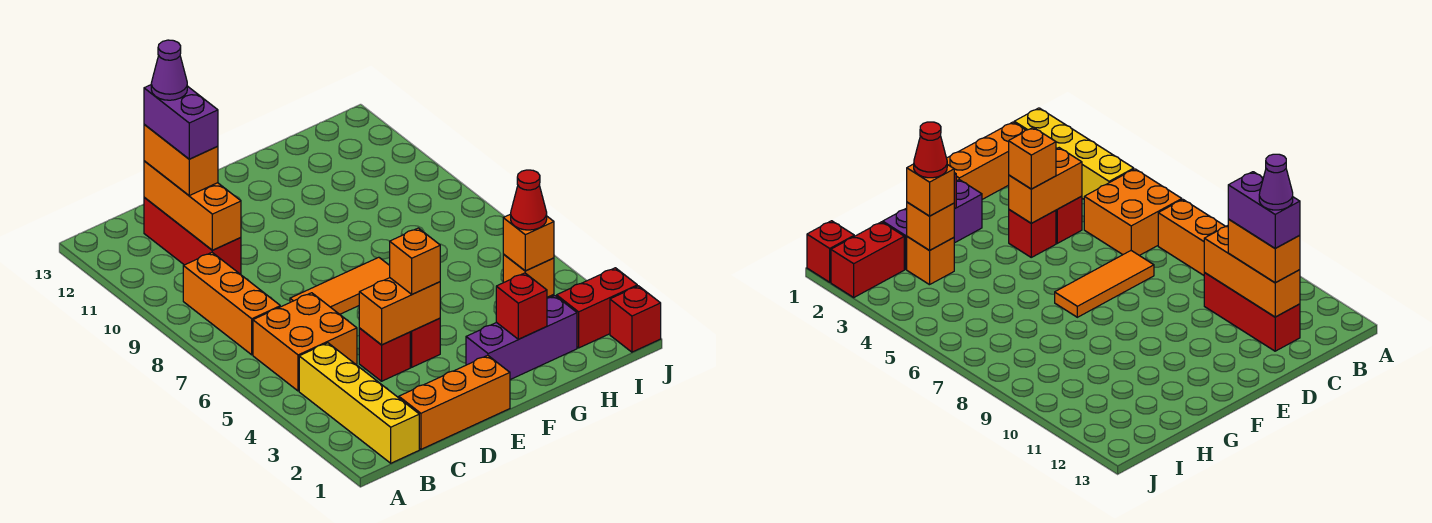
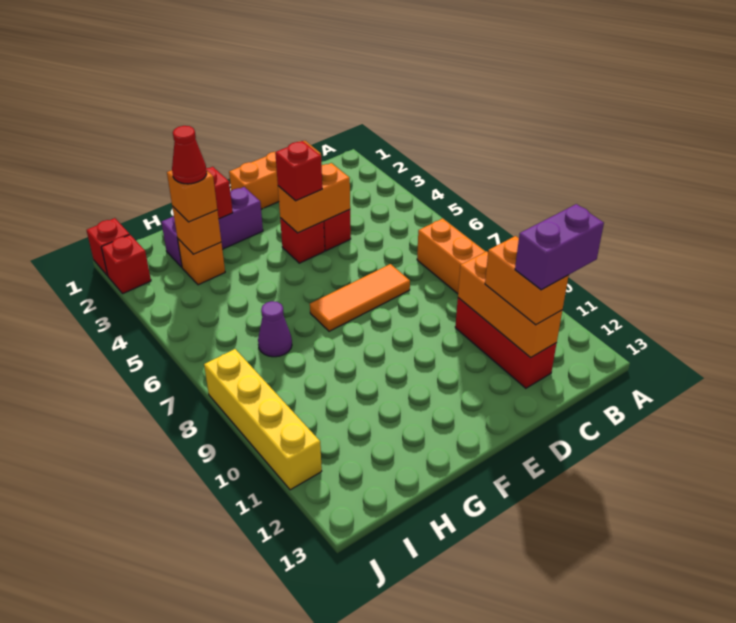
yellow brick B1:B4 level 1 -> yellow brick J8:J11 level 1
orange brick B5:C6 level 1 -> none
purple brick C11:C12 level 4 -> purple brick B12:C12 level 4
purple cone C12 level 5 -> purple cone H7 level 1
orange brick E4 level 3 -> red brick E4 level 3
red brick I2:J2 level 1 -> red brick J2 level 1

